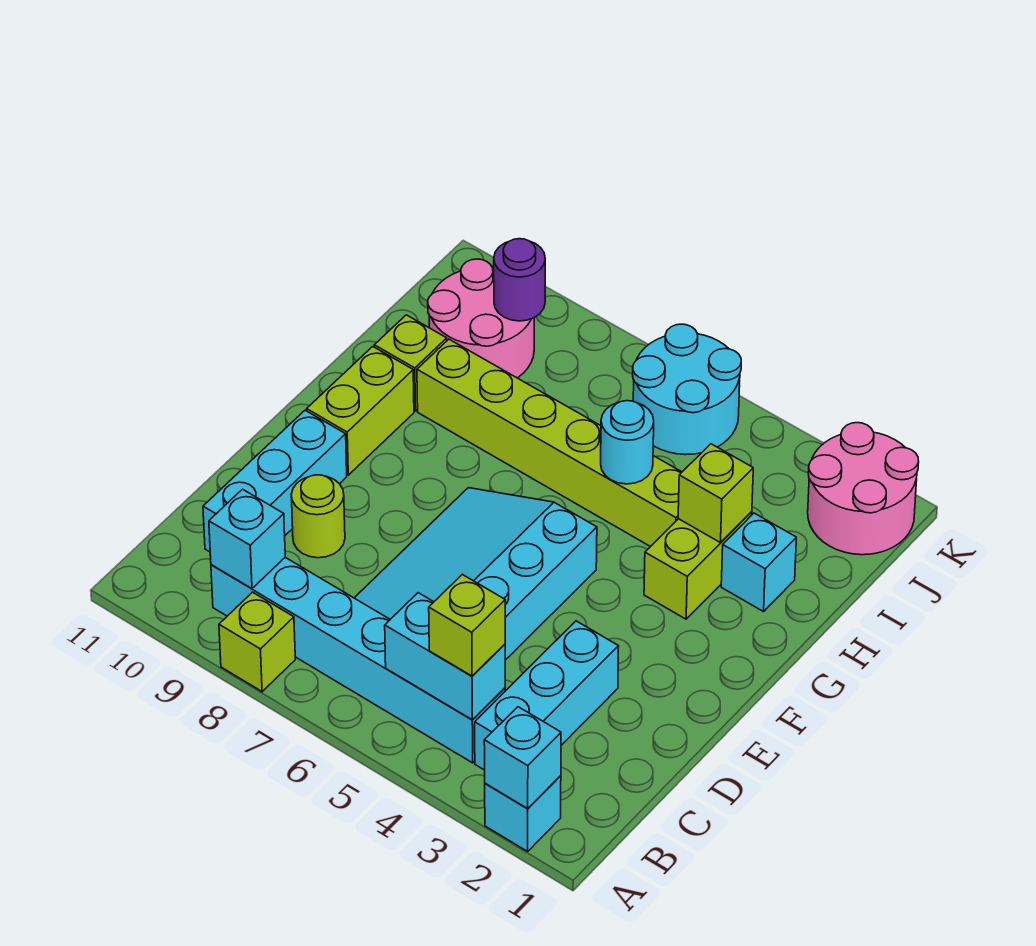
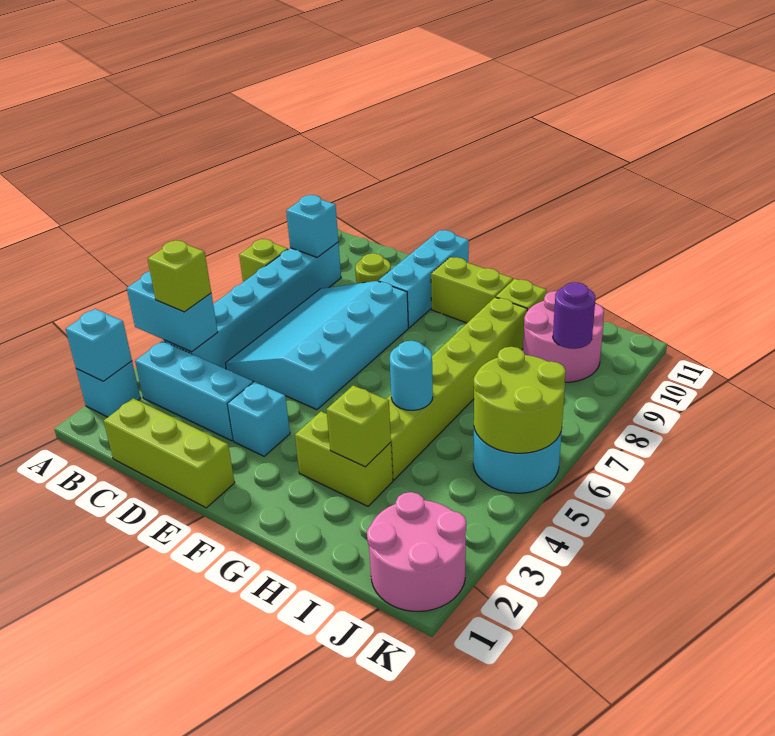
cyan brick B4:B5 level 2 -> cyan brick A4:B4 level 2
none -> lime brick C1:E1 level 1
cyan slope C5:F7 level 1 top 5 -> cyan slope C5:E8 level 1 top E
cyan brick C10:E10 level 1 -> cyan brick E9:E11 level 1
cyan brick H2 level 1 -> cyan brick E3 level 1
none -> lime round brick J5:K6 level 2

